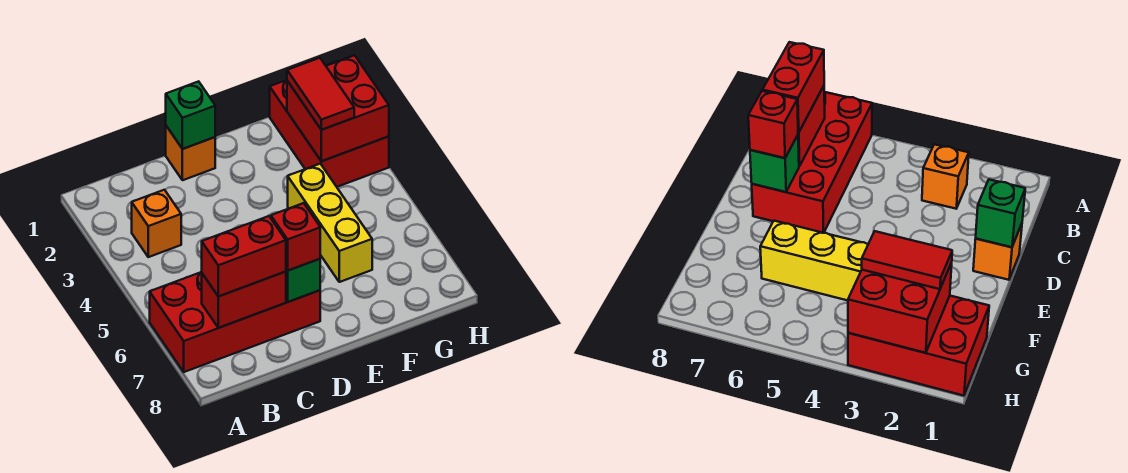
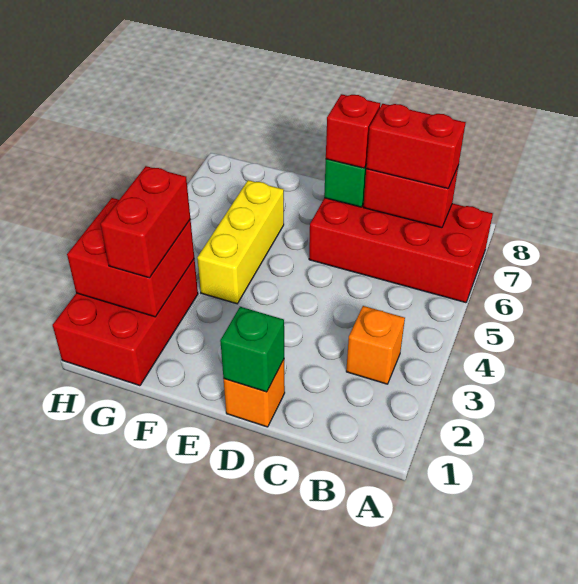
red tile G2:G3 level 3 -> red brick G2:G3 level 3

